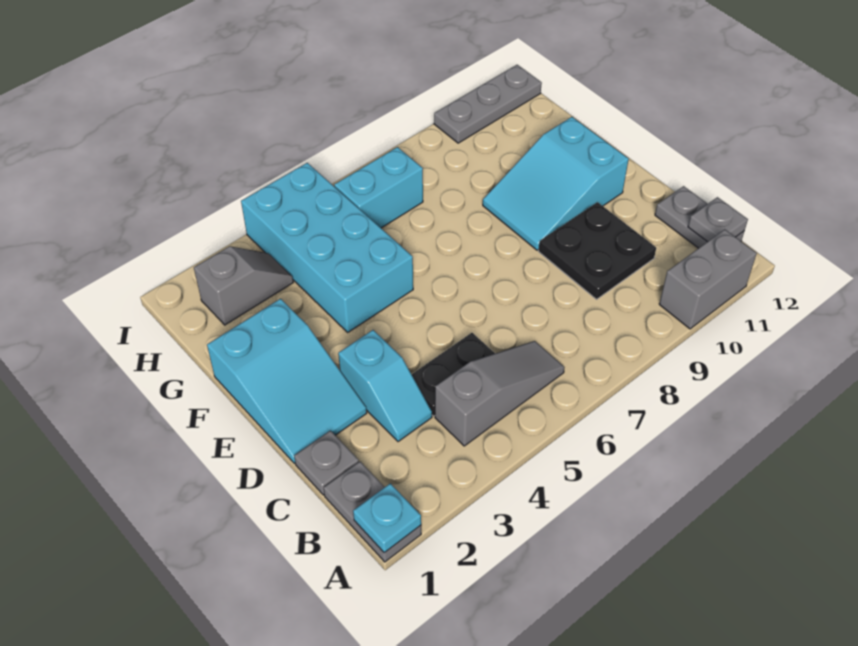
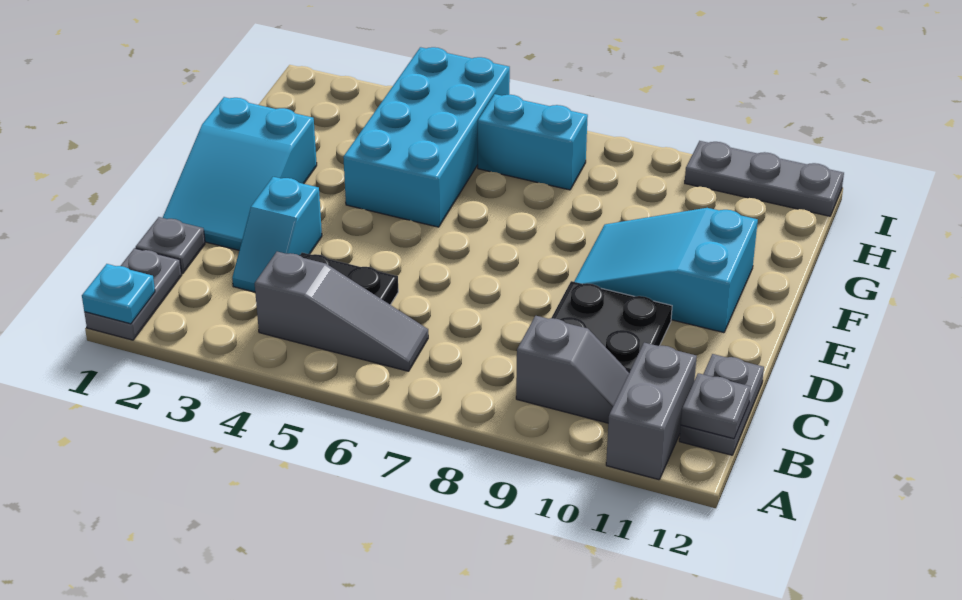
grey brick A10:A11 level 1 -> grey brick A11:B11 level 1
grey slope H2:H3 level 1 top 2 -> grey slope B9:B10 level 1 top 9

